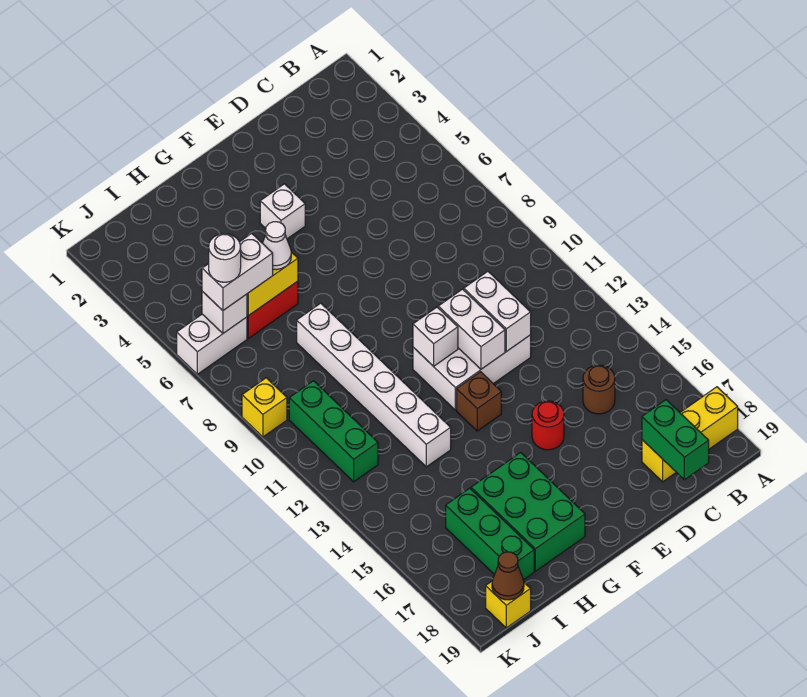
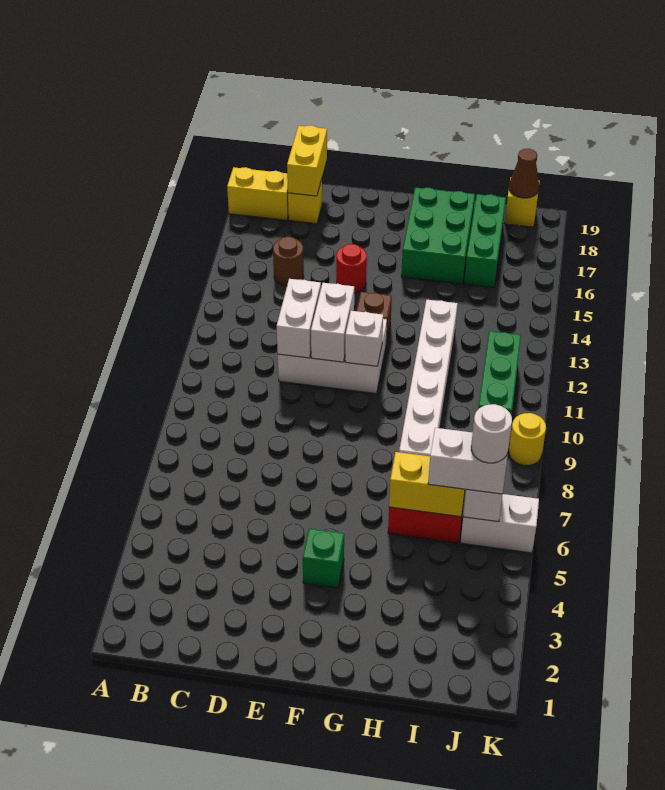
green brick C18:C19 level 2 -> yellow brick C18:C19 level 2
white brick F4 level 1 -> green brick F4 level 1
white cone H6 level 3 -> none
yellow brick K9 level 1 -> yellow round brick K9 level 1

